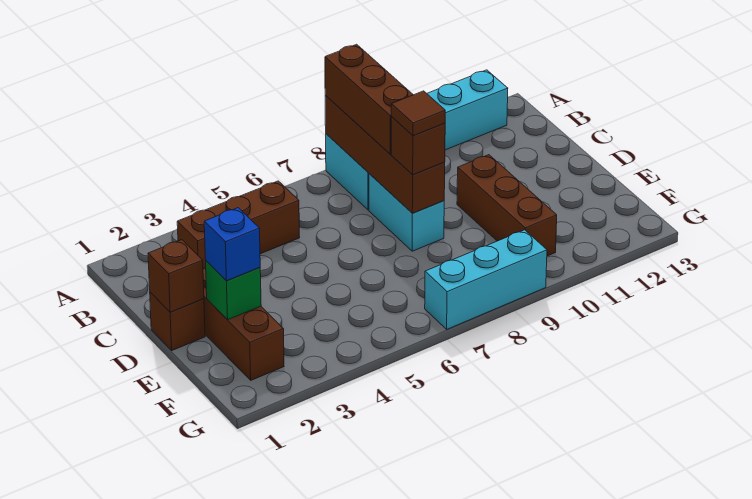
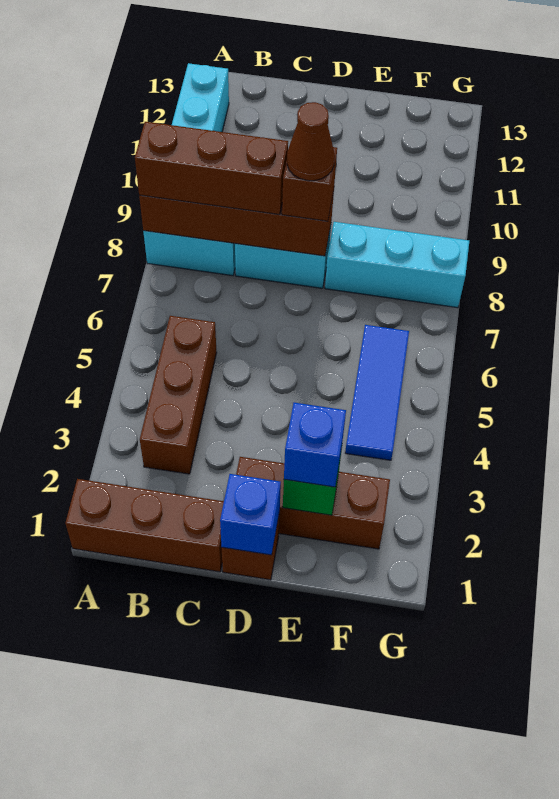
brown brick D1 level 2 -> blue brick D1 level 2
brown tile D8 level 4 -> brown cone D8 level 4
brown brick D10:F10 level 1 -> brown brick A1:C1 level 1
none -> blue tile F4:F6 level 1
cyan brick G7:G9 level 1 -> cyan brick E8:G8 level 1

